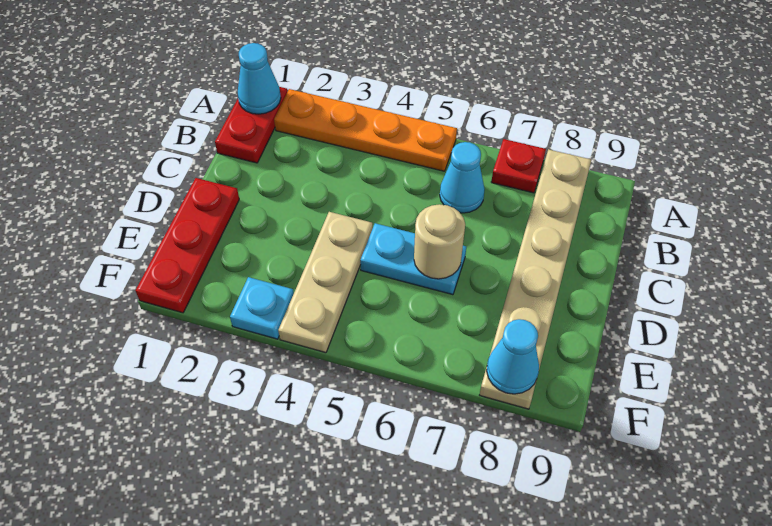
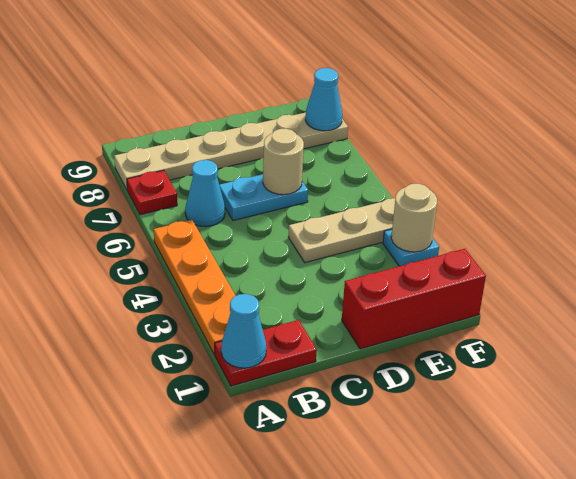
red plate D1:F1 level 1 -> red brick D1:F1 level 1
cyan plate D5:D6 level 1 -> cyan plate C6:D6 level 1
none -> tan round brick F3 level 2

